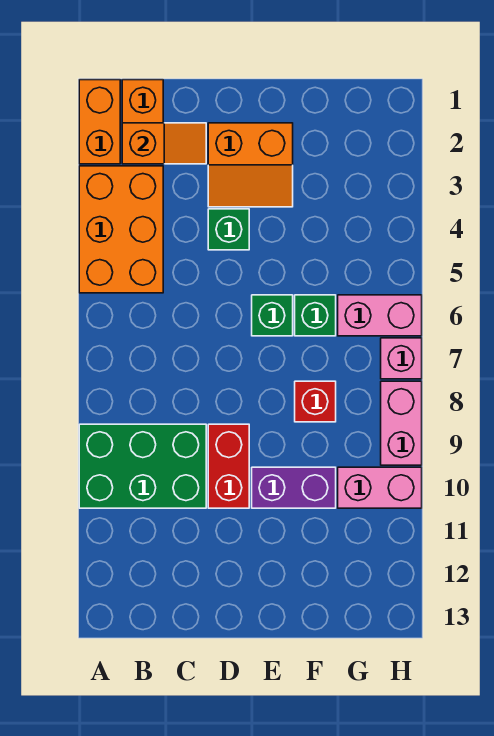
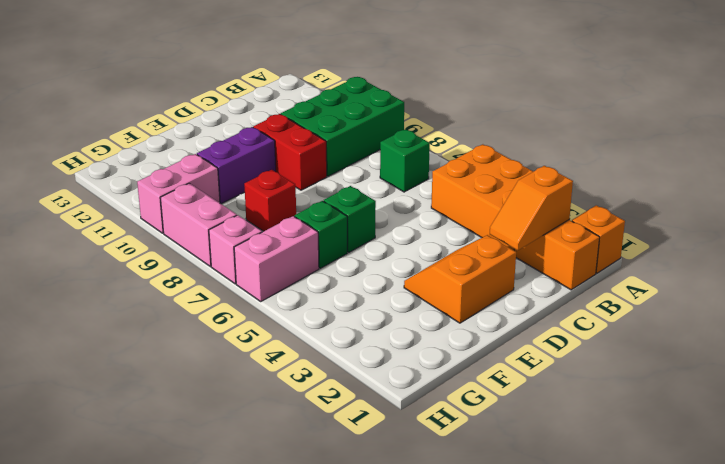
orange brick A1:A2 level 1 -> orange brick A1 level 1
green brick D4 level 1 -> green brick B7 level 1

